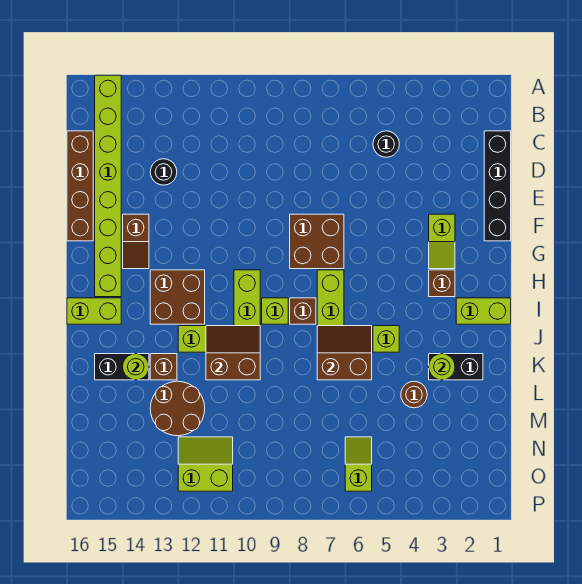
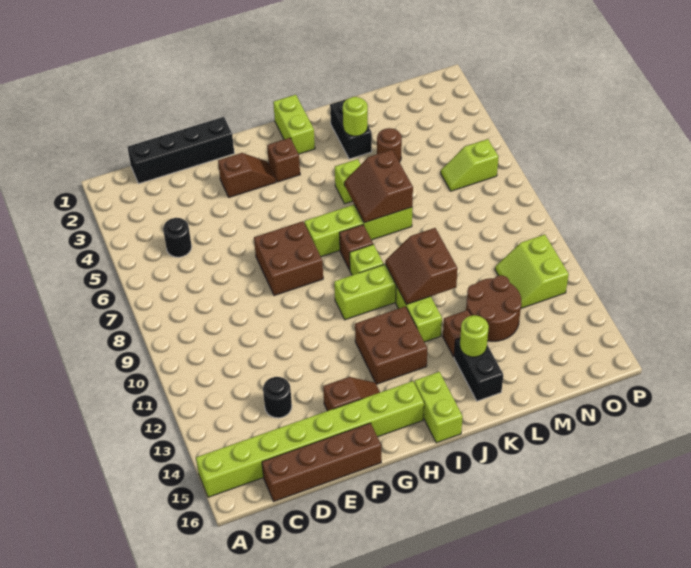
lime slope F3:G3 level 1 top F -> brown slope F3:G3 level 1 top F

